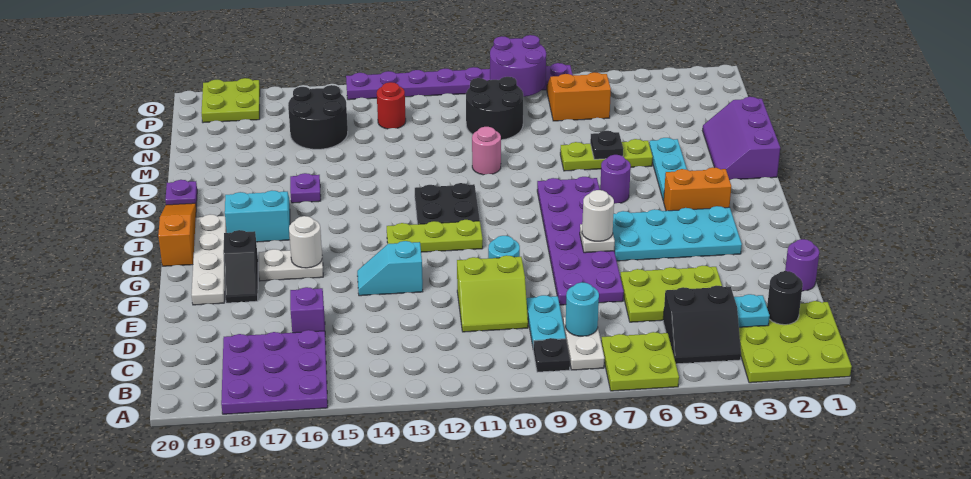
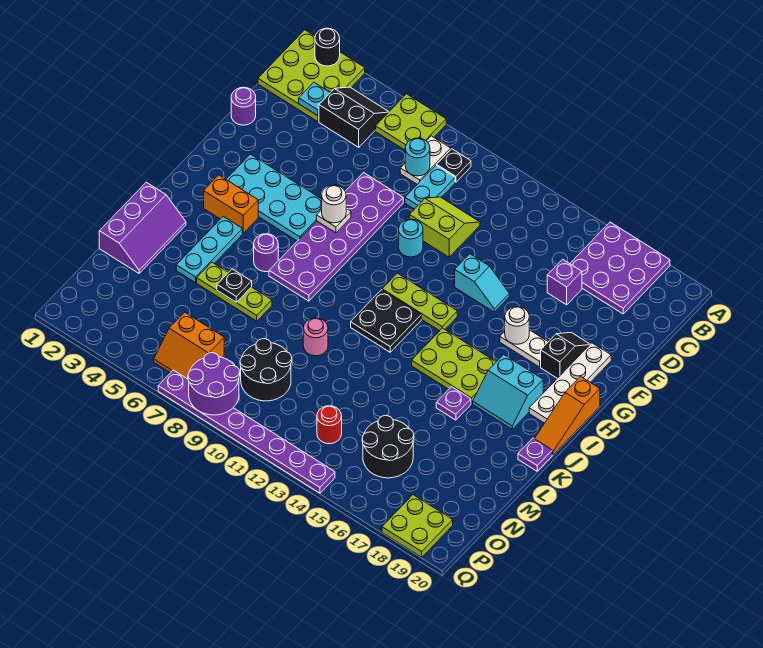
black round brick C2 level 2 -> black round brick A2 level 2
lime plate D4:E6 level 1 -> lime plate I14:J16 level 1

